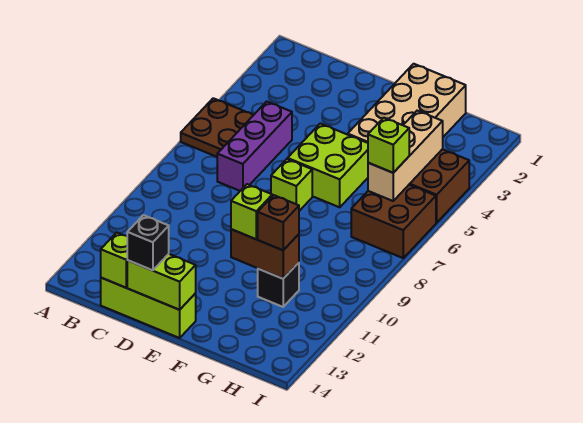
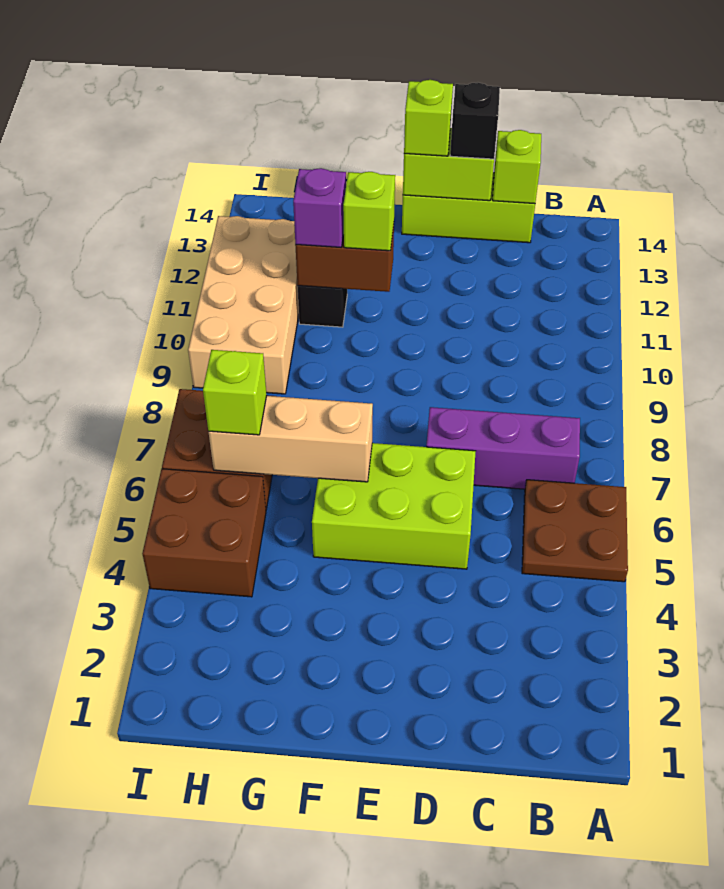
purple brick C5:C7 level 1 -> purple brick B7:D7 level 1
lime brick E5:F6 level 1 -> lime brick D5:F6 level 1
lime brick E7 level 1 -> lime brick E14 level 3
tan brick F1:G4 level 1 -> tan brick H9:I12 level 1
brown brick G11 level 3 -> purple brick G11 level 3
tan brick H4:H6 level 2 -> tan brick F6:H6 level 2

